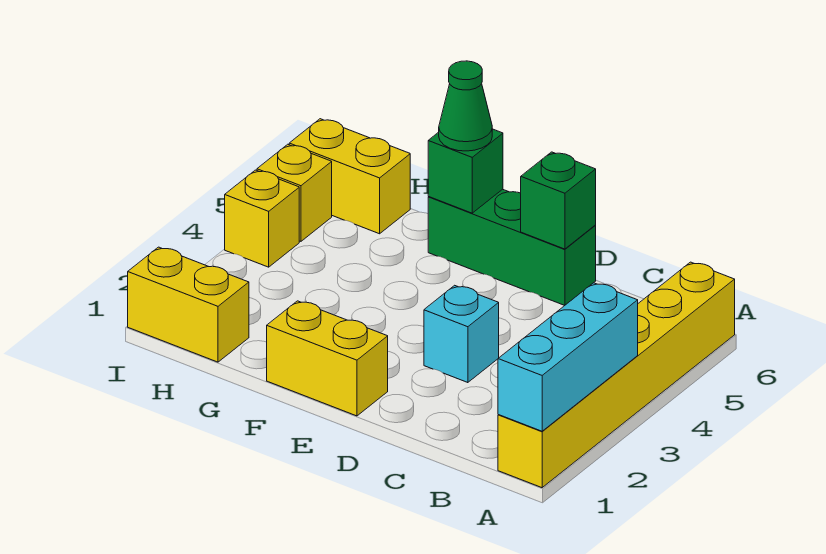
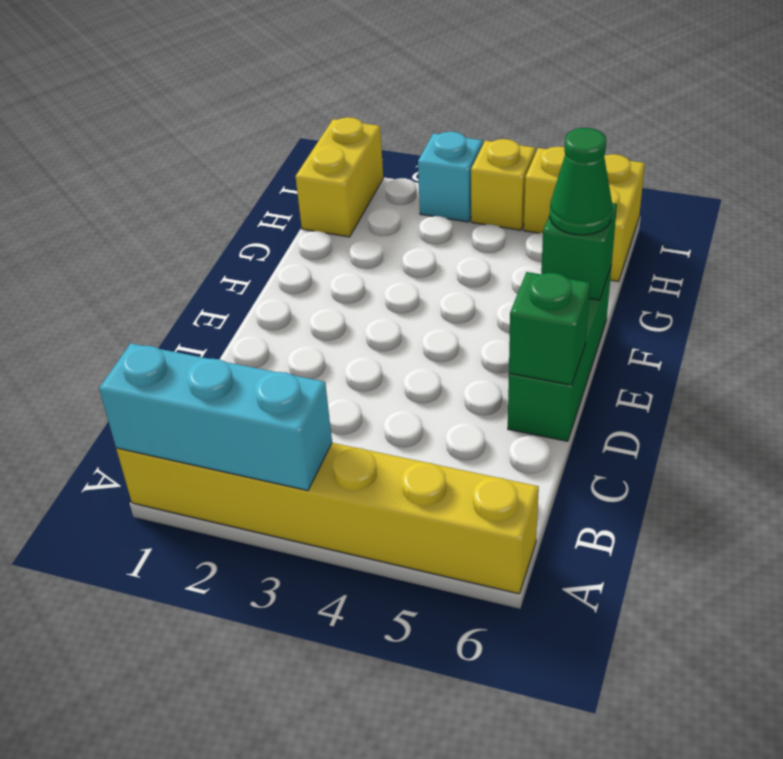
cyan brick D3 level 1 -> cyan brick I3 level 1
yellow brick E1:F1 level 1 -> none

